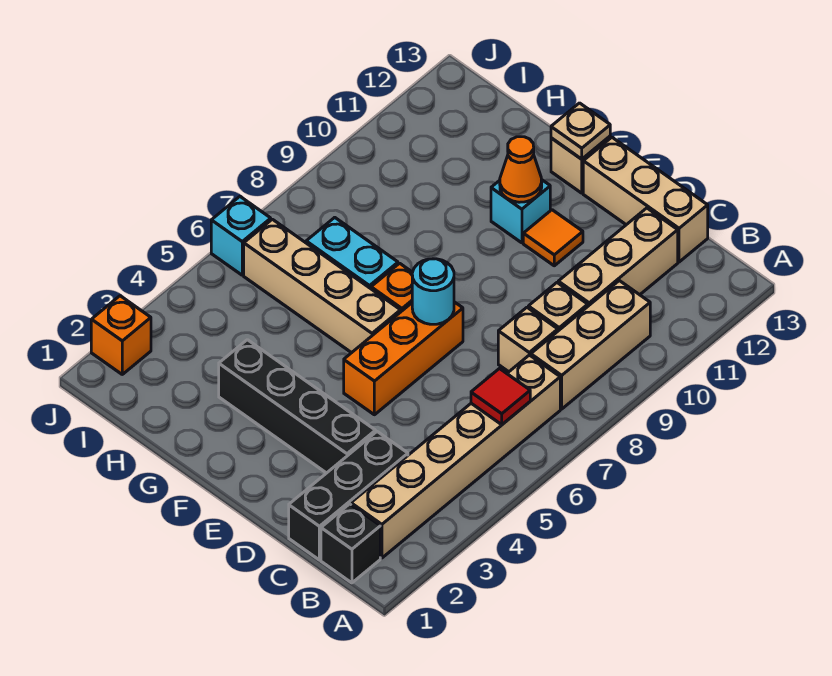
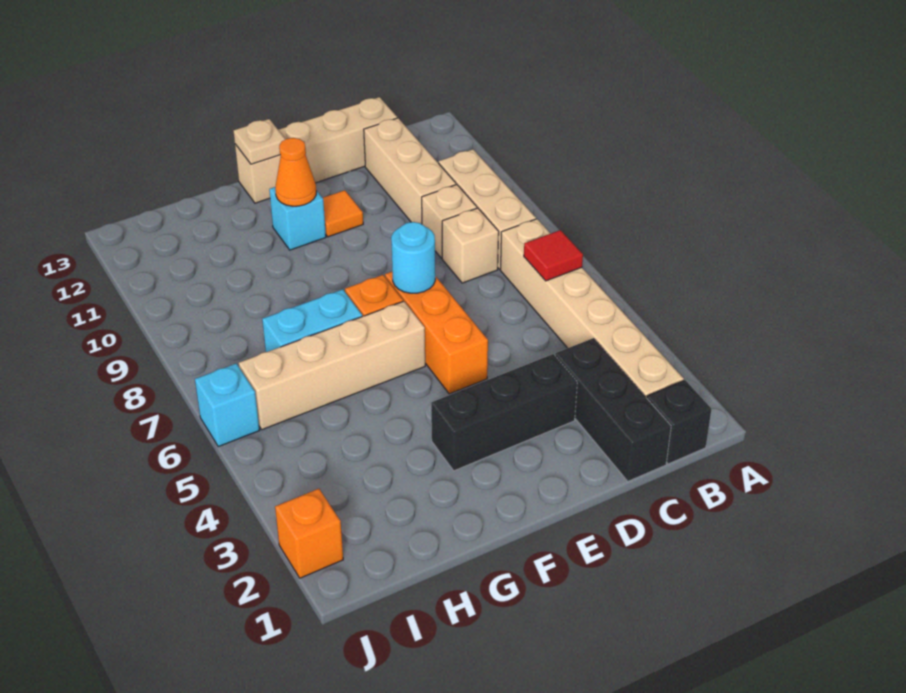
black brick D3:G3 level 1 -> black brick D3:F3 level 1

